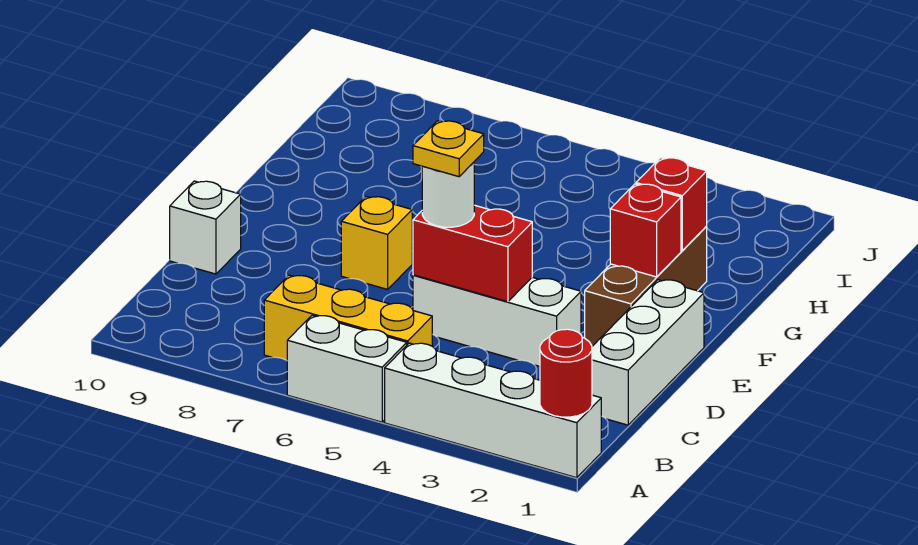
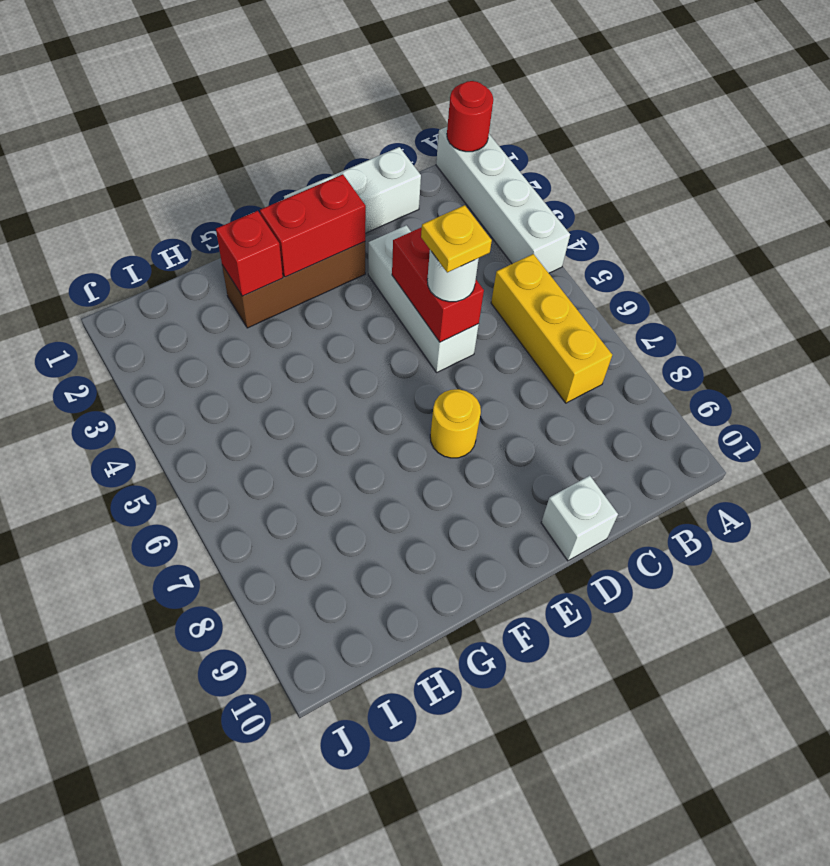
white brick A5:A6 level 1 -> none
yellow brick E7 level 1 -> yellow round brick E7 level 1
red brick F2 level 2 -> red brick E2:F2 level 2

